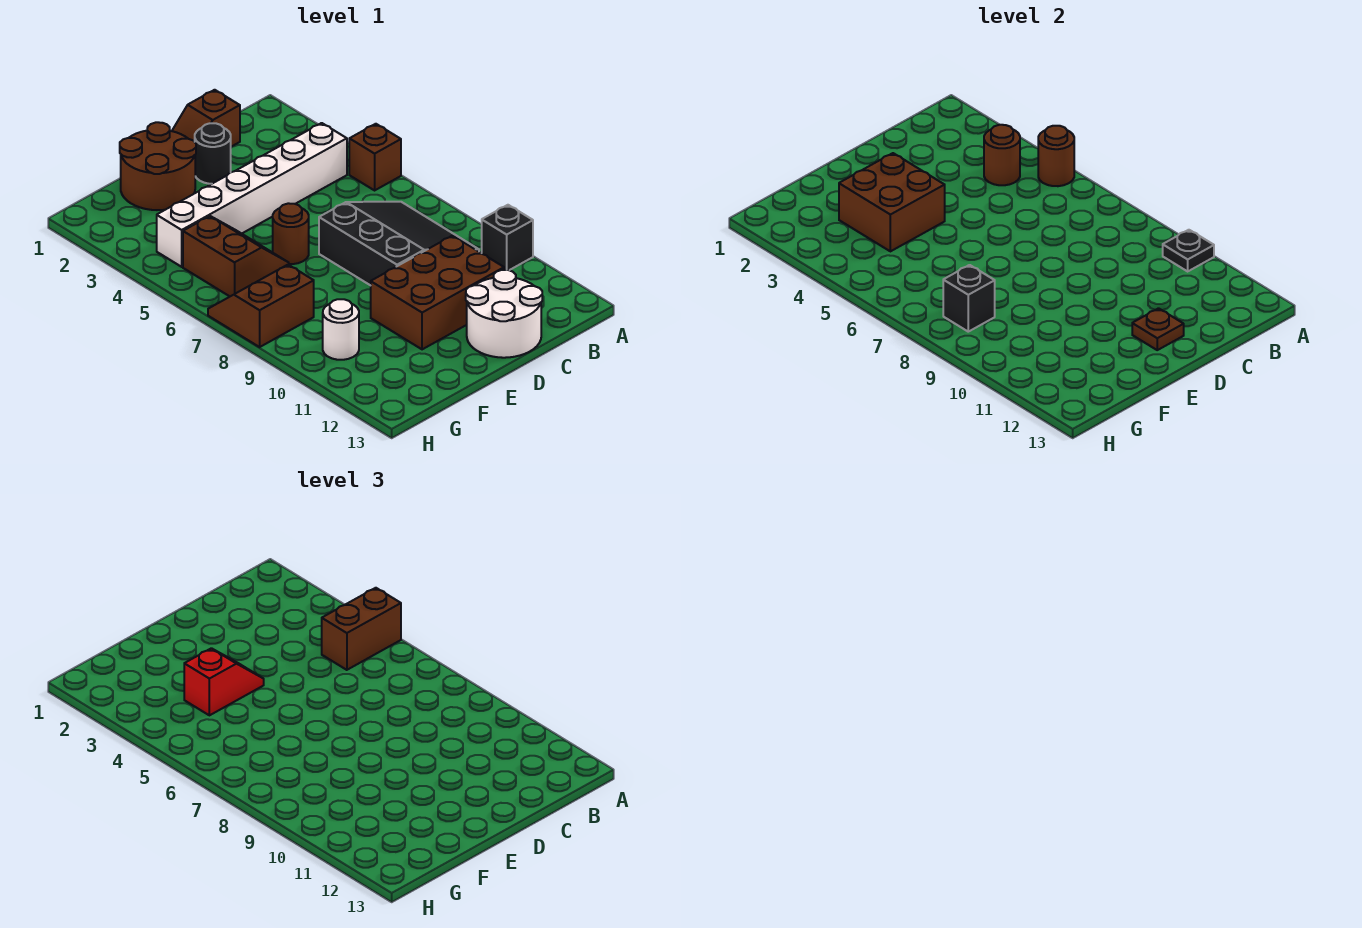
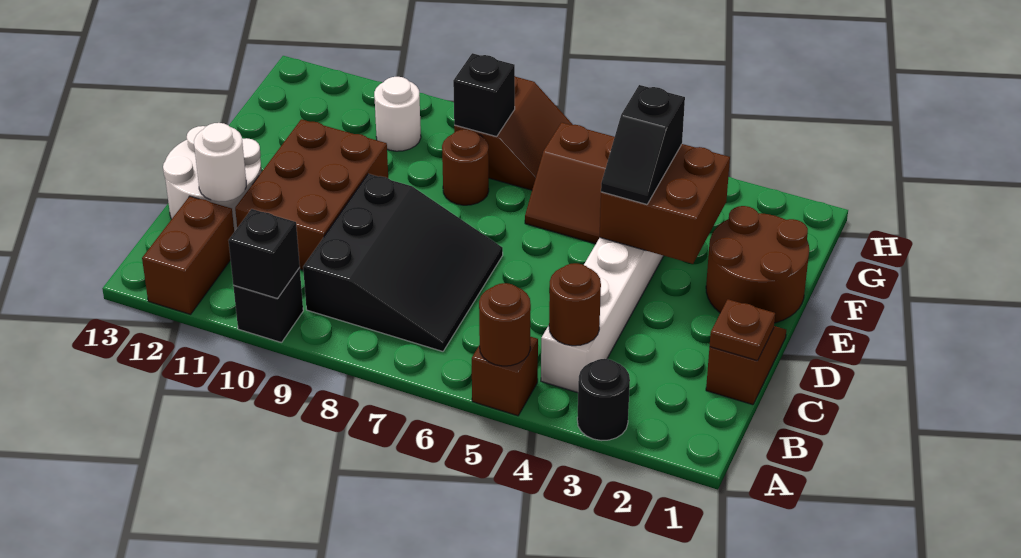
brown brick A5:B5 level 3 -> brown brick A12:B12 level 1
black plate A10 level 2 -> black brick A10 level 2
black slope B7:D9 level 1 top D -> black slope B7:D9 level 1 top 9
none -> white round brick C12 level 2
black round brick D2 level 1 -> black round brick A3 level 1
brown plate D12 level 2 -> brown plate C1 level 2
red slope E4:F4 level 3 top F -> black slope E4:F4 level 3 top F
brown round brick E6 level 1 -> brown round brick F8 level 1

